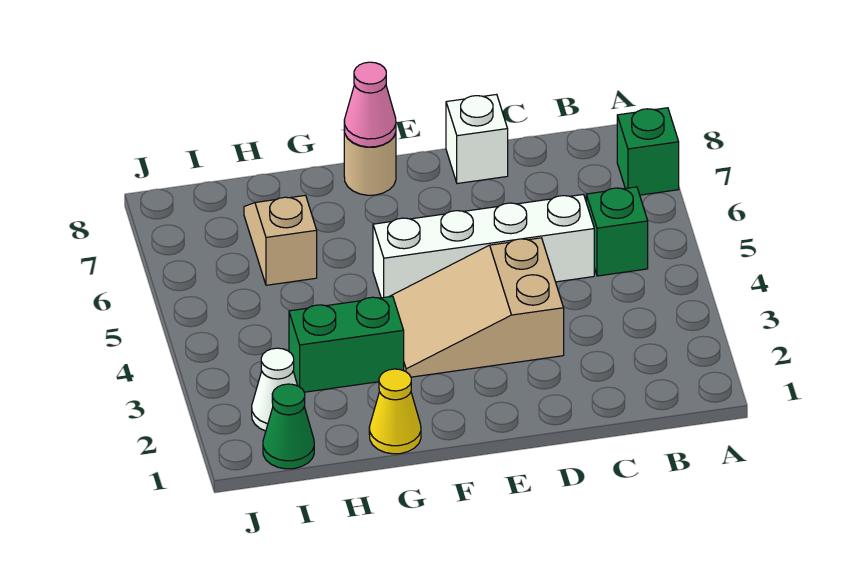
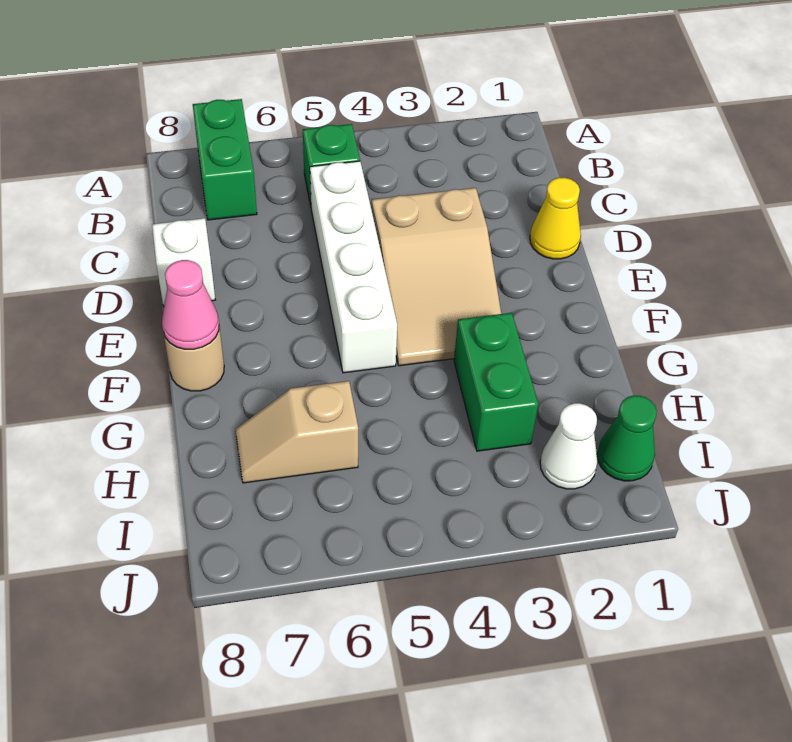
green brick A7 level 1 -> green brick A7:B7 level 1
yellow cone G1 level 1 -> yellow cone D1 level 1

